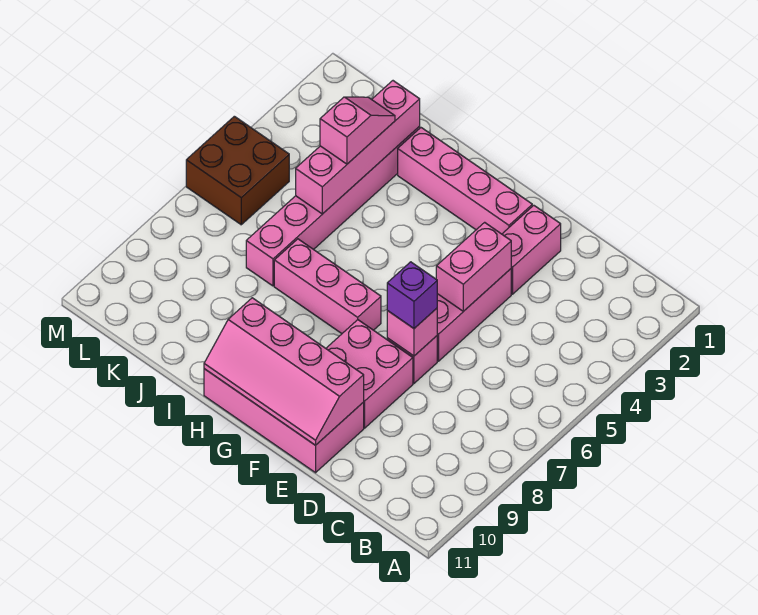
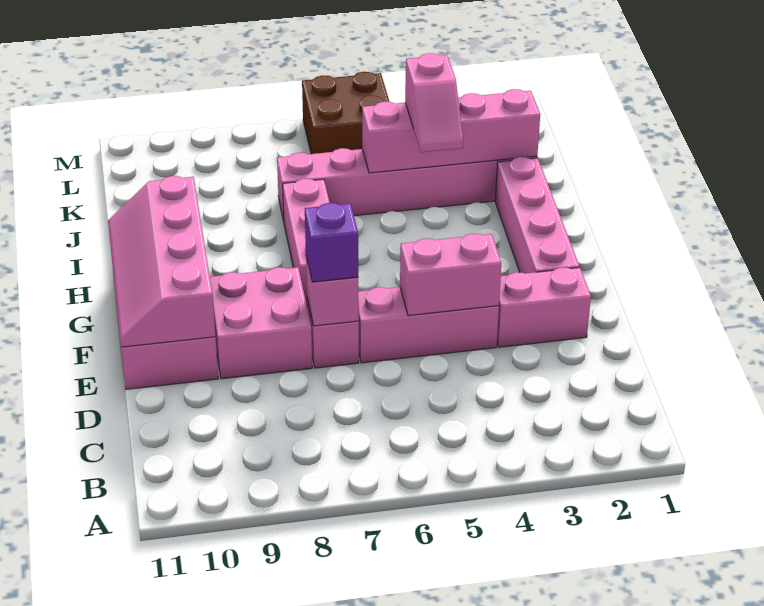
pink slope J3:J4 level 3 top 4 -> pink slope I4:J4 level 3 top J

